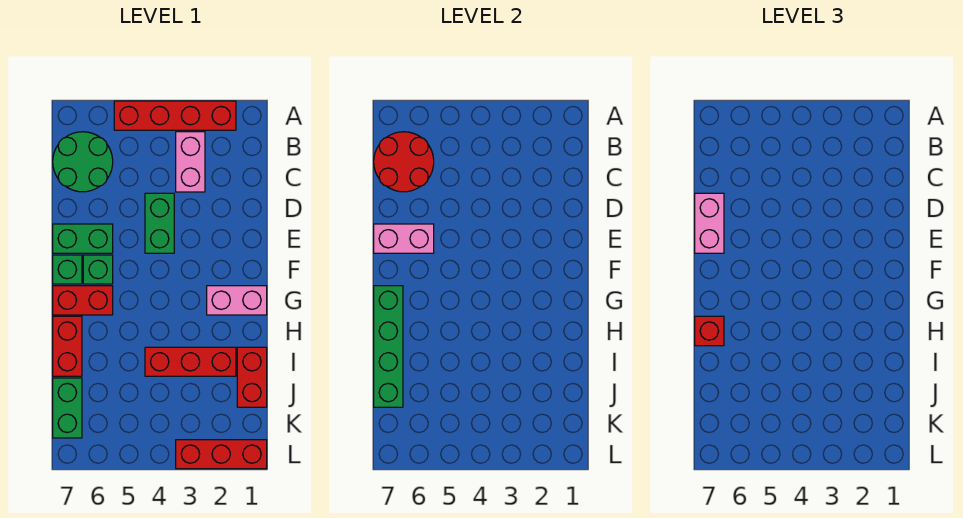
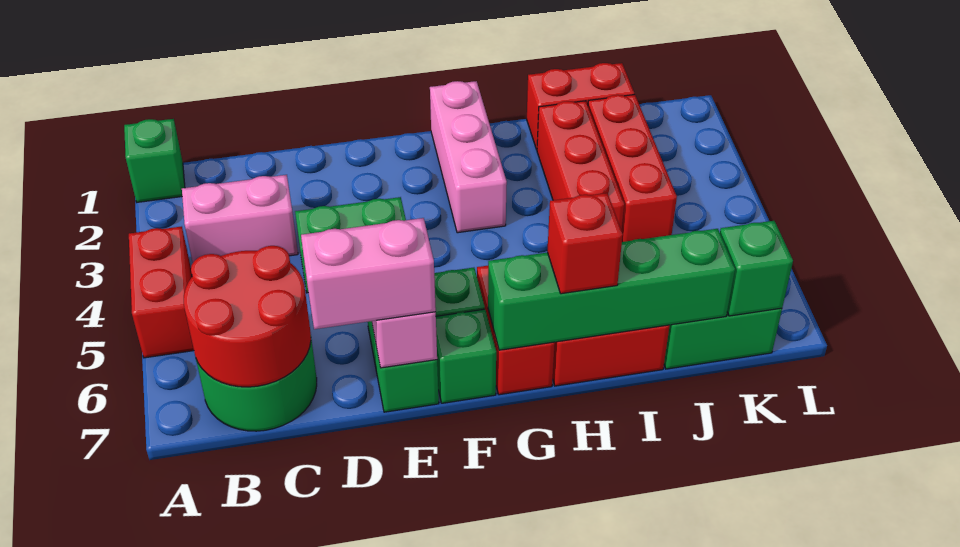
none -> green brick A1 level 1
red brick A2:A5 level 1 -> red brick A4:A5 level 1
pink brick G1:G2 level 1 -> pink brick G1:G3 level 1
none -> green brick K7 level 2
red brick L1:L3 level 1 -> red brick J2:J4 level 1

